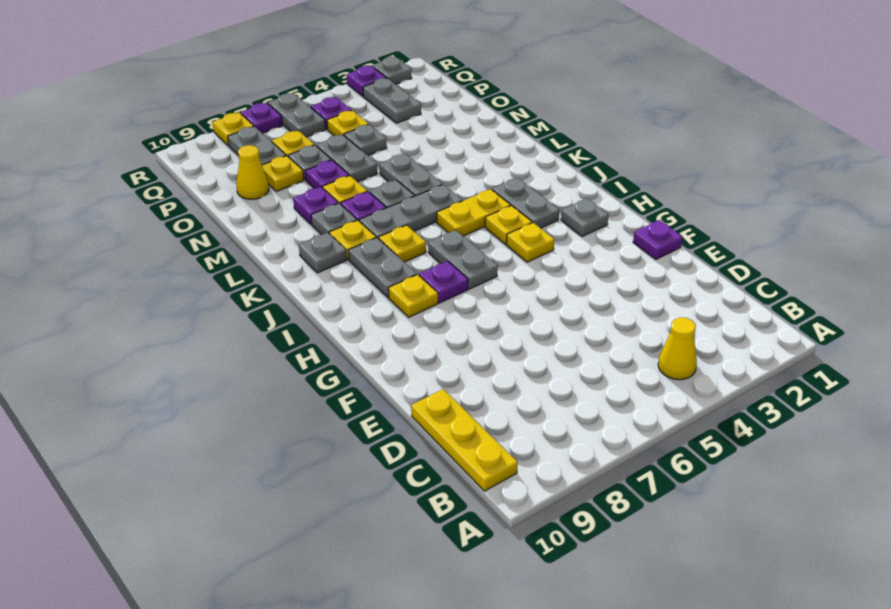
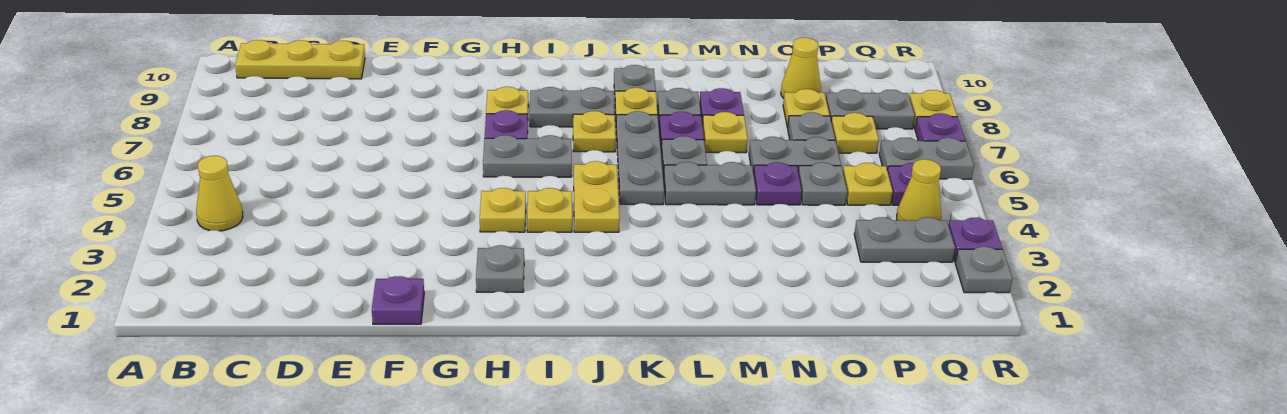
grey plate I3:J3 level 1 -> none
purple plate N7 level 1 -> purple plate N5 level 1
none -> yellow cone Q4 level 1

